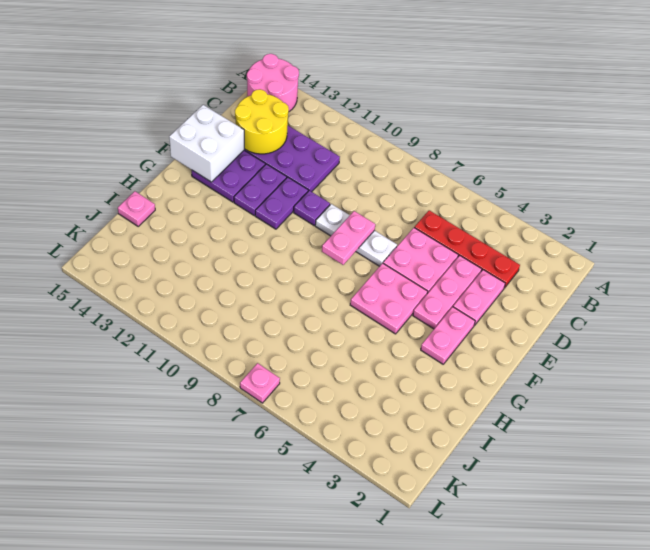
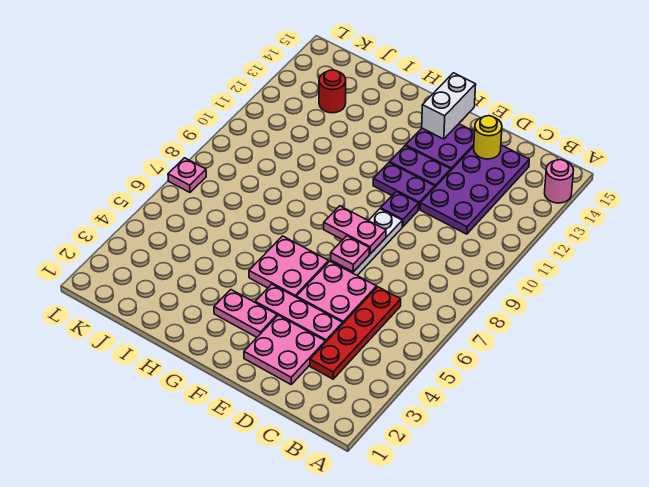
pink round brick A14:B15 level 1 -> pink round brick A14 level 1
yellow round brick C13:D14 level 2 -> yellow round brick D14 level 2
pink plate D3:E3 level 1 -> pink plate D2:E3 level 1
white brick E14:F15 level 2 -> white brick F14:F15 level 2
pink plate I15 level 1 -> pink plate E7 level 2
none -> red round brick J13 level 1

